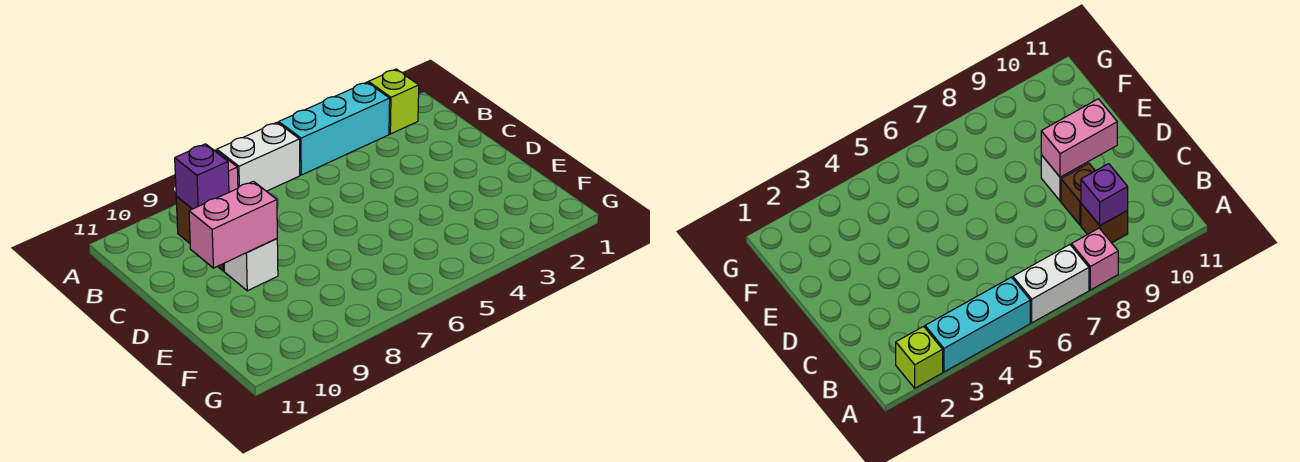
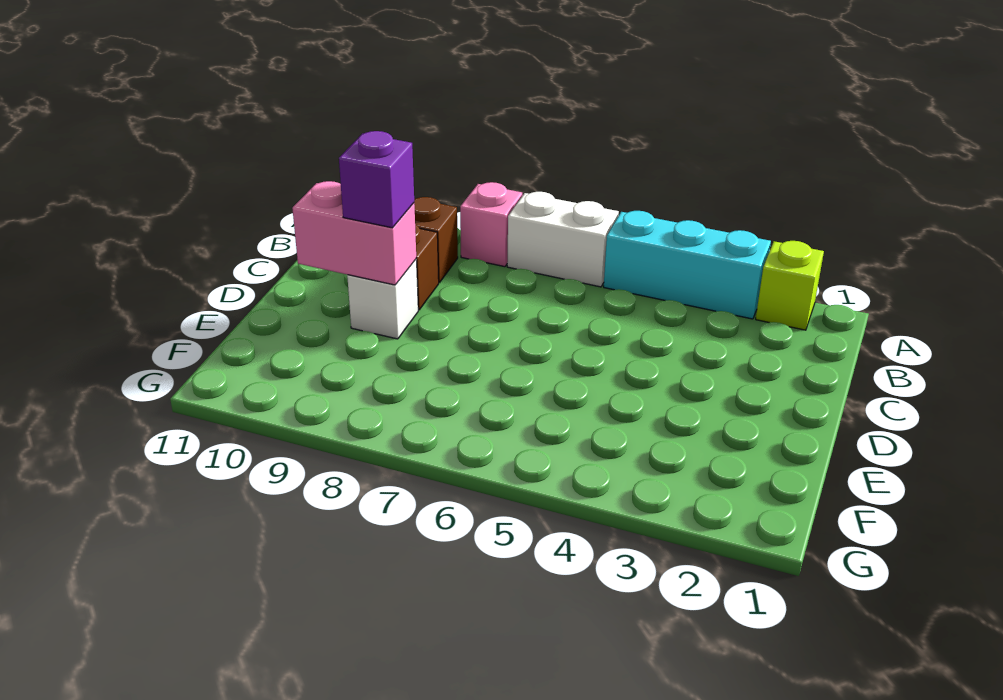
purple brick B9 level 2 -> purple brick D9 level 3

